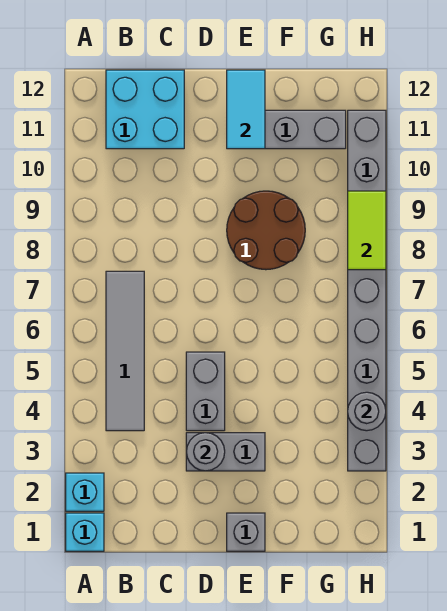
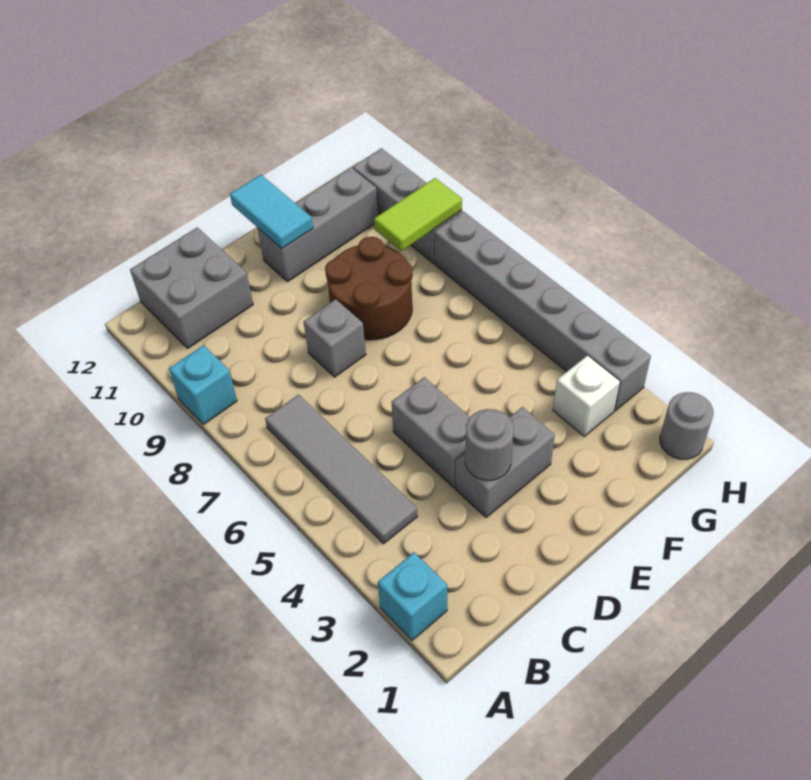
cyan brick A1 level 1 -> cyan brick A9 level 1
cyan brick B11:C12 level 1 -> grey brick B11:C12 level 1
grey brick E1 level 1 -> grey brick D8 level 1
none -> white brick G3 level 1
grey round brick H4 level 2 -> grey round brick H1 level 1
lime tile H8:H9 level 2 -> lime tile G9:H9 level 2

